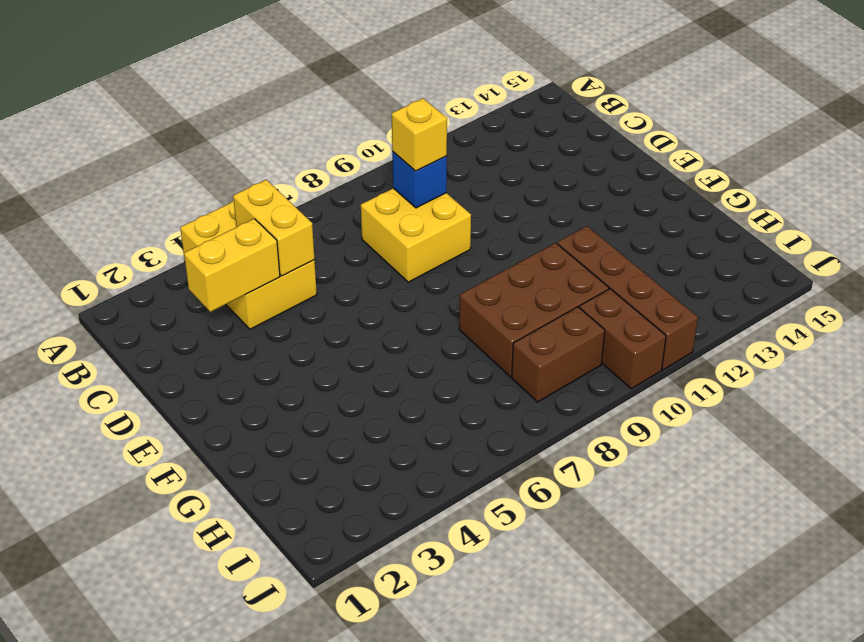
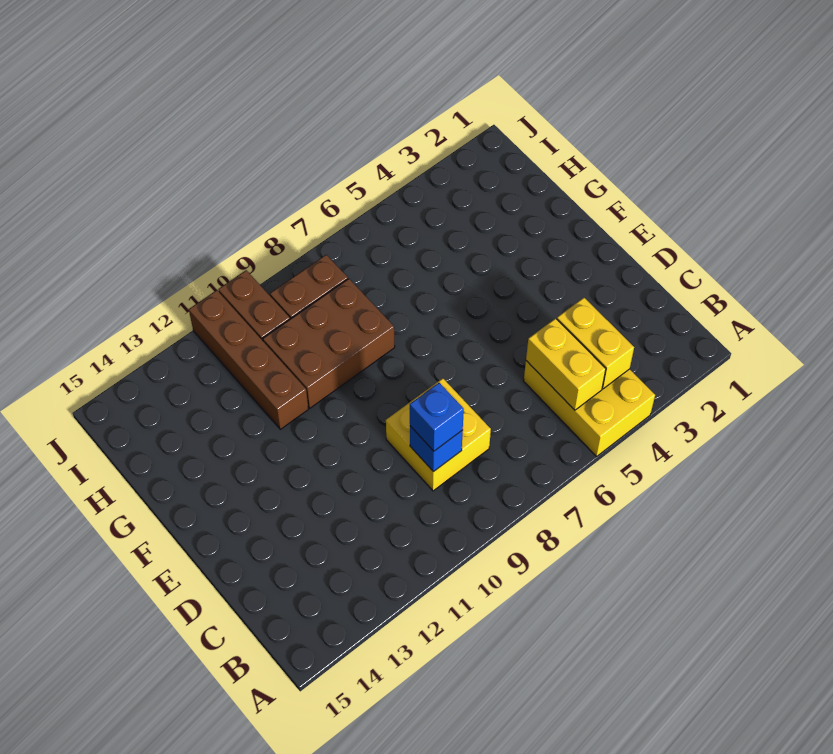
yellow brick C3:C4 level 2 -> yellow brick B4:C4 level 2
yellow brick C9 level 3 -> blue brick C9 level 3

